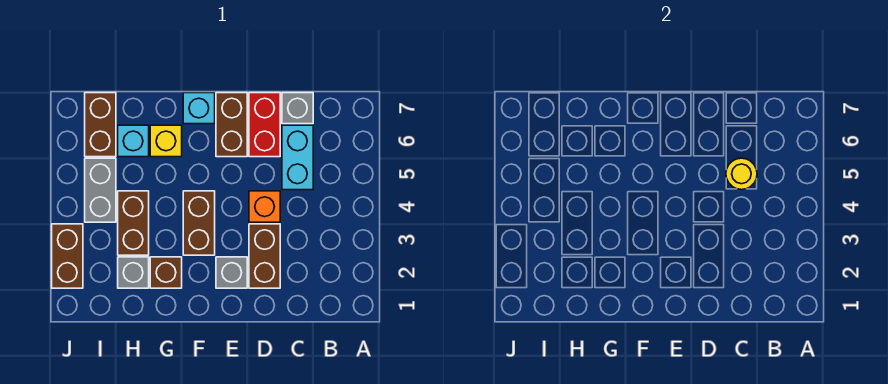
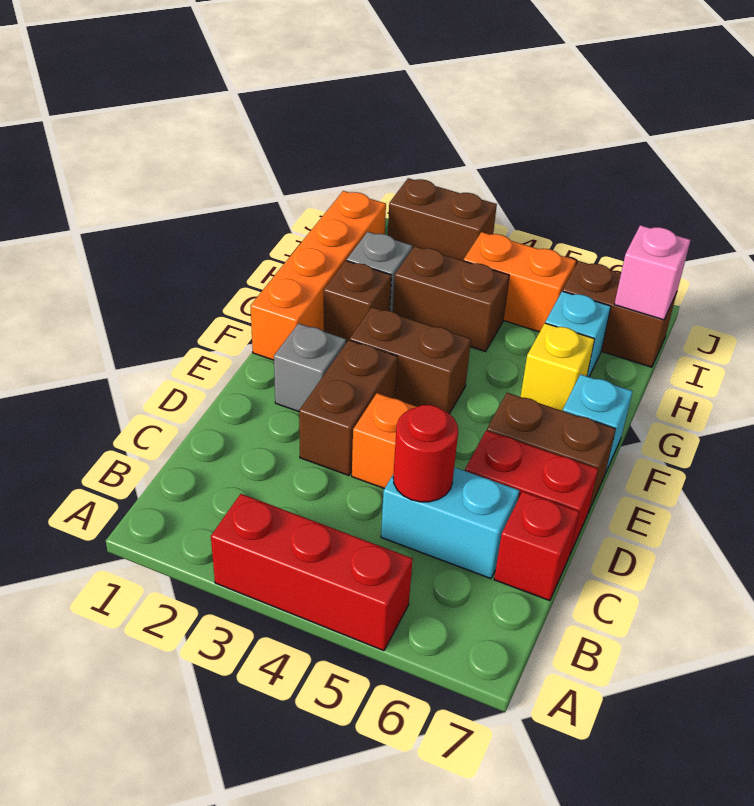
none -> red brick A3:A5 level 1
yellow round brick C5 level 2 -> red round brick C5 level 2
grey brick C7 level 1 -> red brick C7 level 1
brown brick D2:D3 level 1 -> brown brick D3:E3 level 1
none -> orange brick F1:I1 level 1
grey brick I4:I5 level 1 -> orange brick I4:I5 level 1
none -> pink brick I7 level 2

